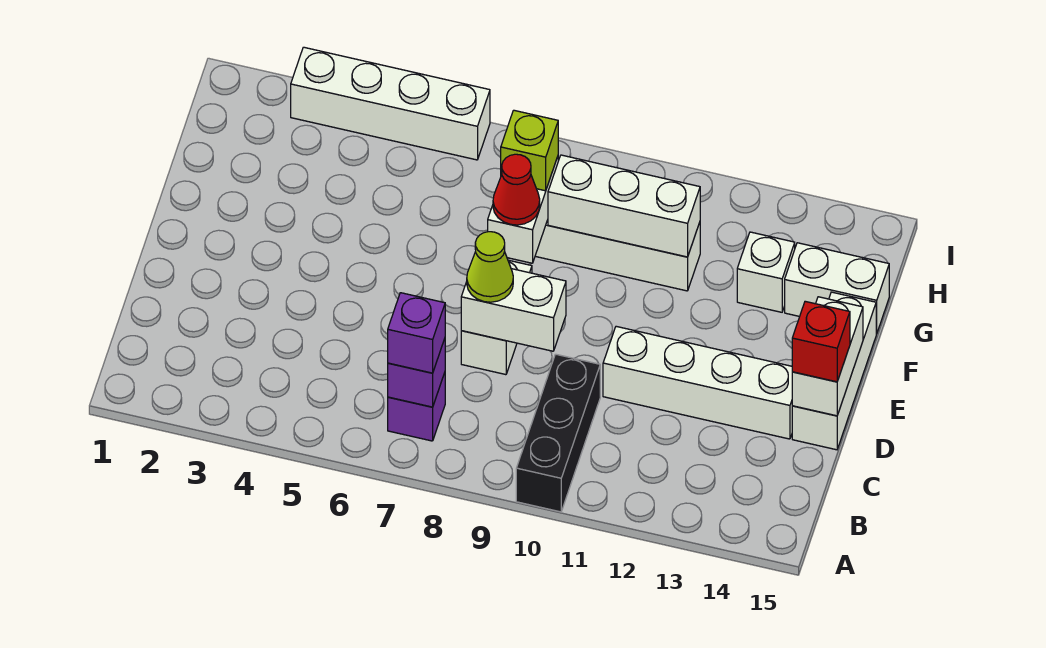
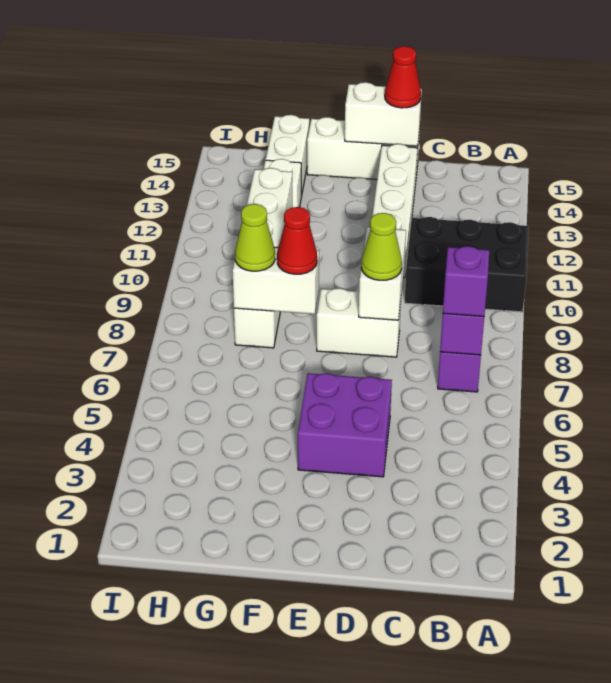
black brick A10:C10 level 1 -> black brick A10:C11 level 1
none -> purple brick D4:E5 level 1
red brick D15 level 3 -> red cone D15 level 3
lime brick G8 level 3 -> lime cone G8 level 3
white brick I3:I6 level 1 -> none

